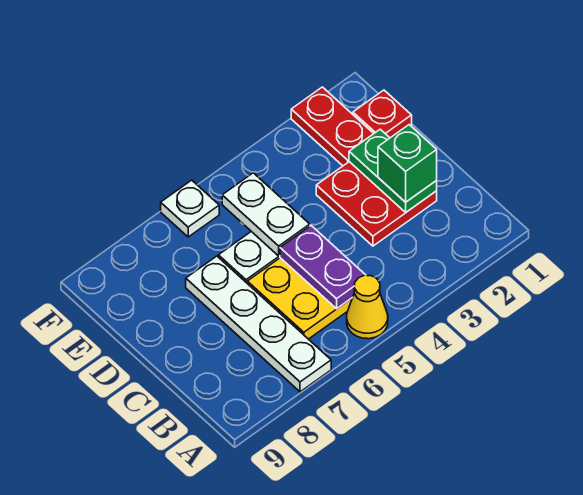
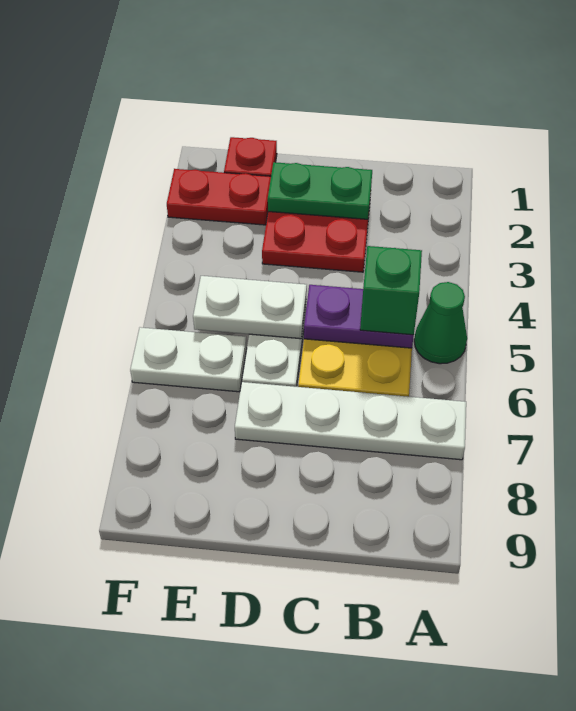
yellow cone A5 level 1 -> green cone A5 level 1
green brick C2 level 3 -> green brick B5 level 3
white plate F6 level 1 -> white plate E6:F6 level 1

